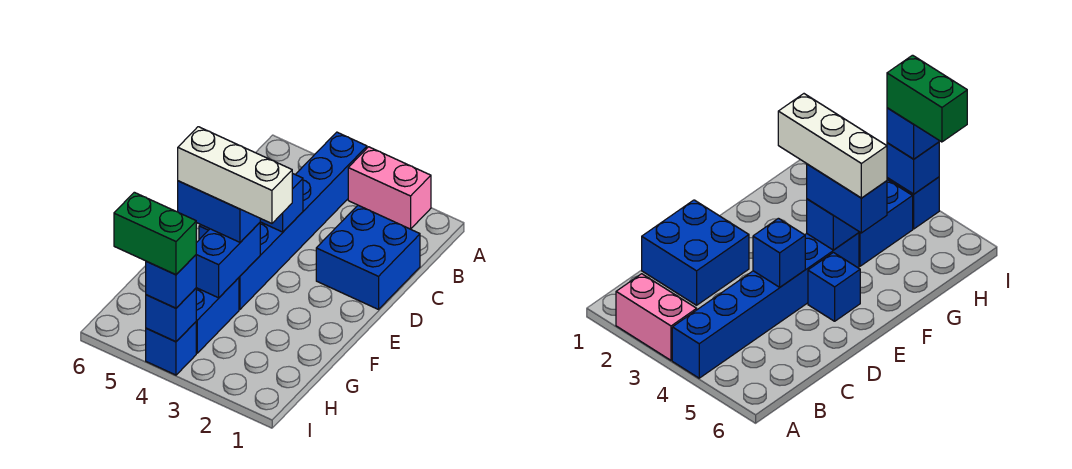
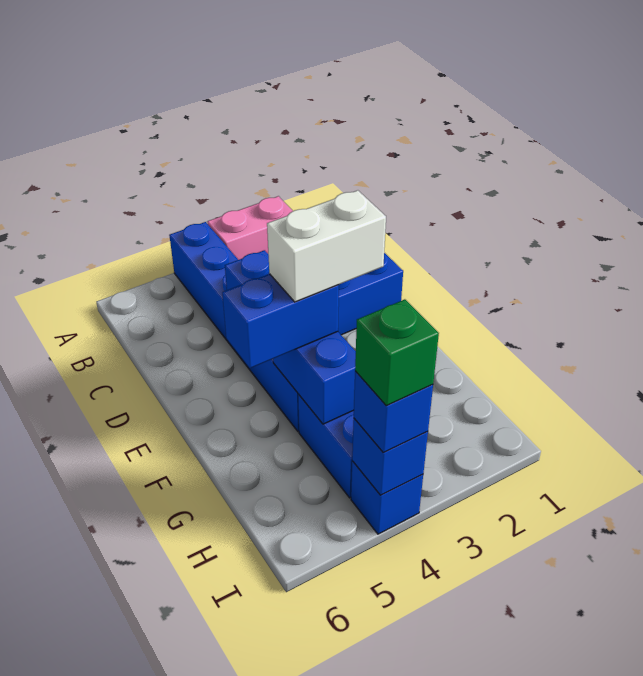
blue brick E5 level 1 -> none
white brick F3:F5 level 4 -> white brick F3:F4 level 4
green brick I4:I5 level 4 -> green brick I4 level 4

